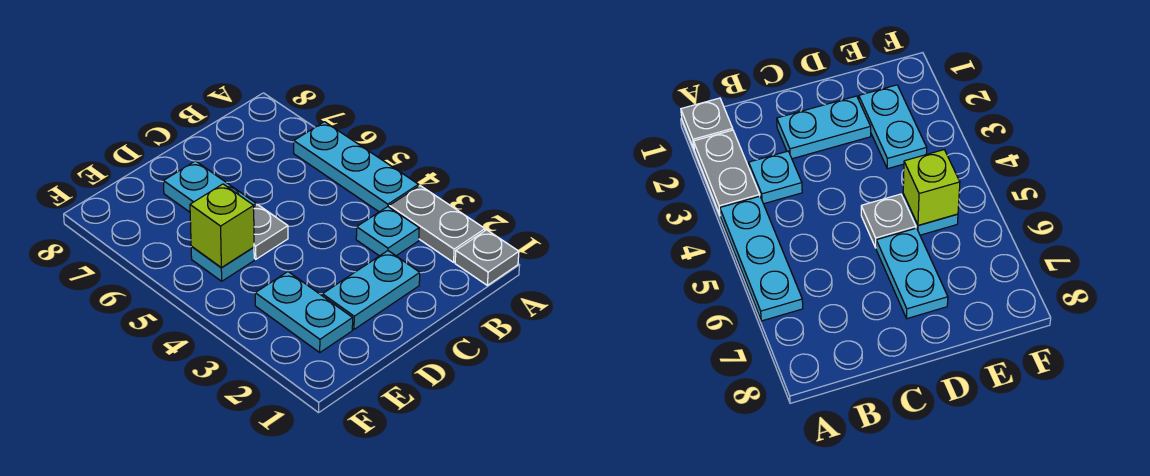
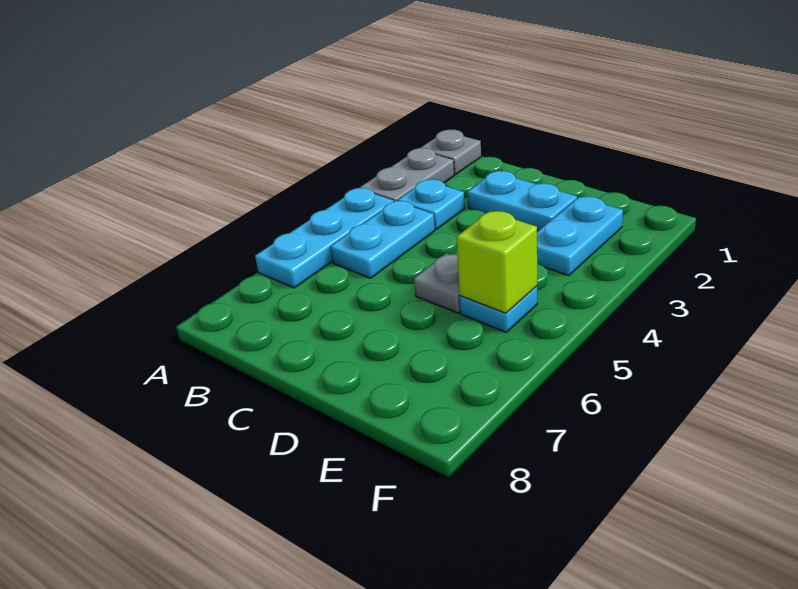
cyan plate D6:D7 level 1 -> cyan plate B4:B5 level 1

